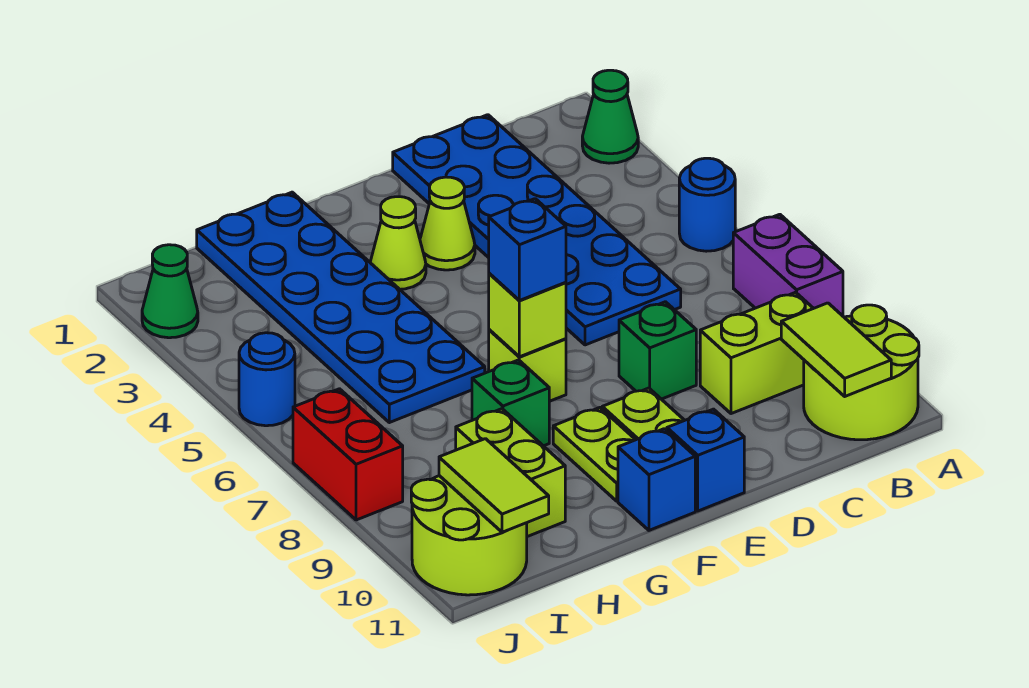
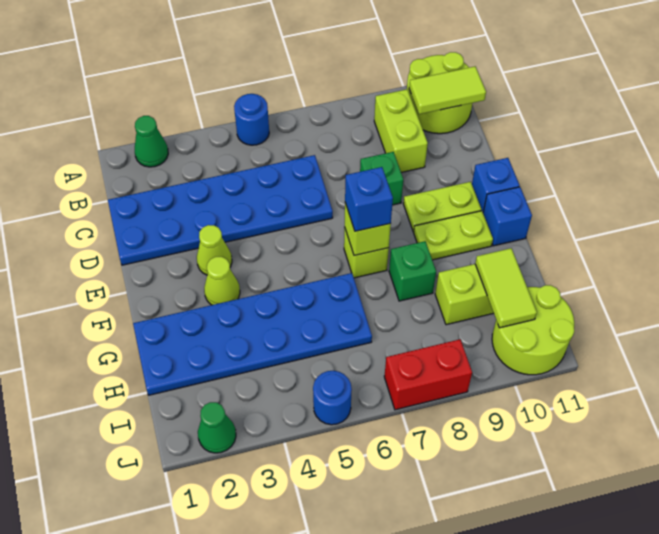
purple brick A7:A8 level 1 -> none
lime tile I10:I11 level 2 -> lime tile H10:I10 level 2

